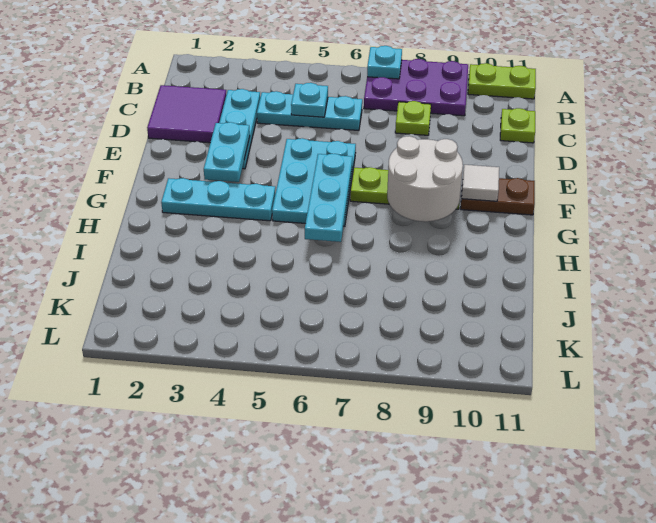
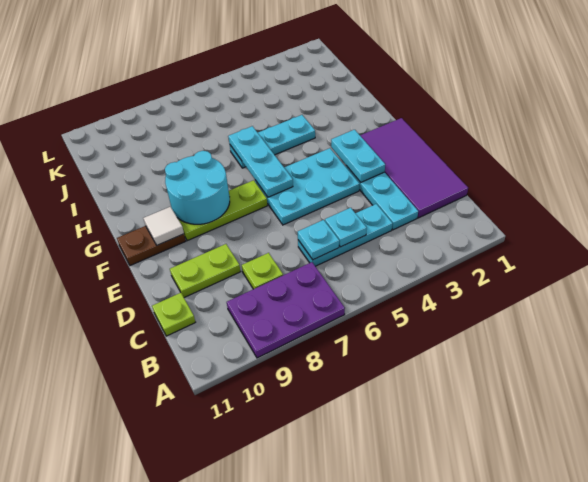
cyan plate A7 level 2 -> cyan plate C6 level 2
lime plate A10:A11 level 1 -> lime plate D9:D10 level 1
purple tile C1:D2 level 1 -> purple tile C1:F2 level 1
cyan plate E5:G6 level 1 -> cyan plate E4:F6 level 1
white round brick F8:G9 level 2 -> cyan round brick F8:G9 level 2
cyan plate G2:G4 level 1 -> cyan plate H4:H6 level 1

